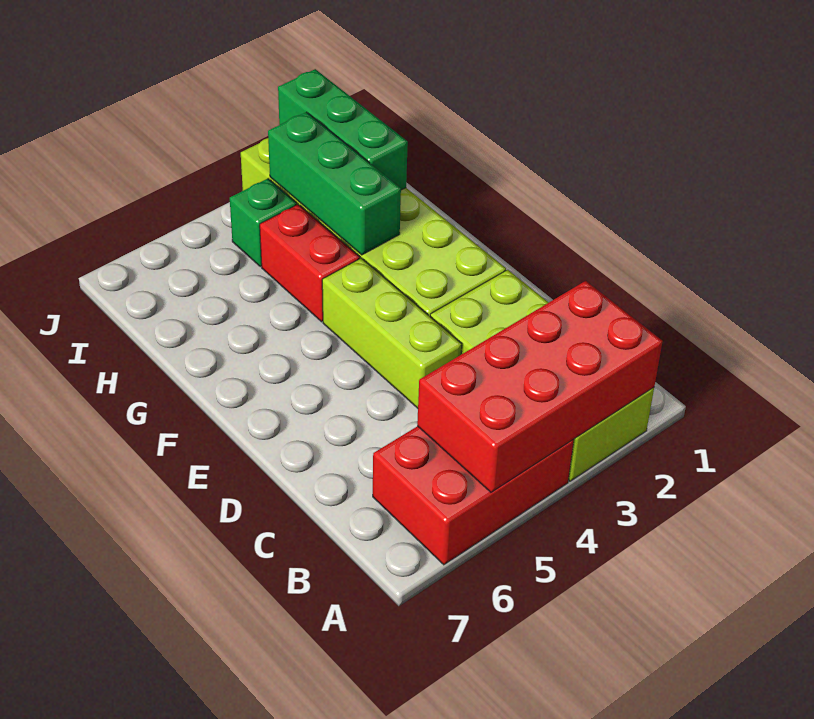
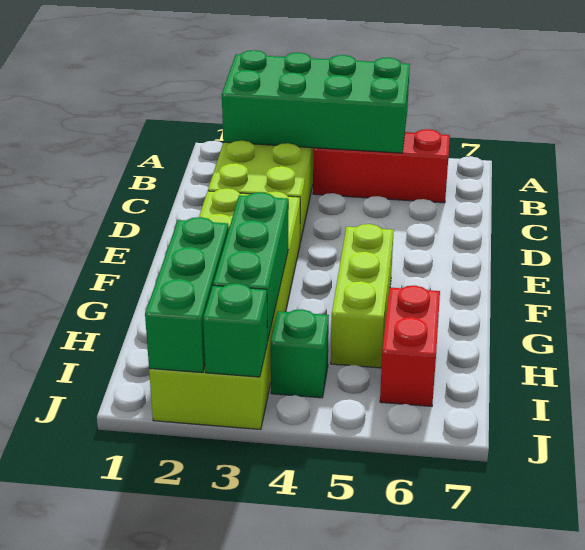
red brick A2:B5 level 2 -> green brick A2:B5 level 2
red brick A4:B6 level 1 -> red brick B4:B6 level 1
lime brick D4:F4 level 1 -> lime brick F5:H5 level 1
red brick G4:H4 level 1 -> red brick H6:I6 level 1
none -> green brick J3 level 2

